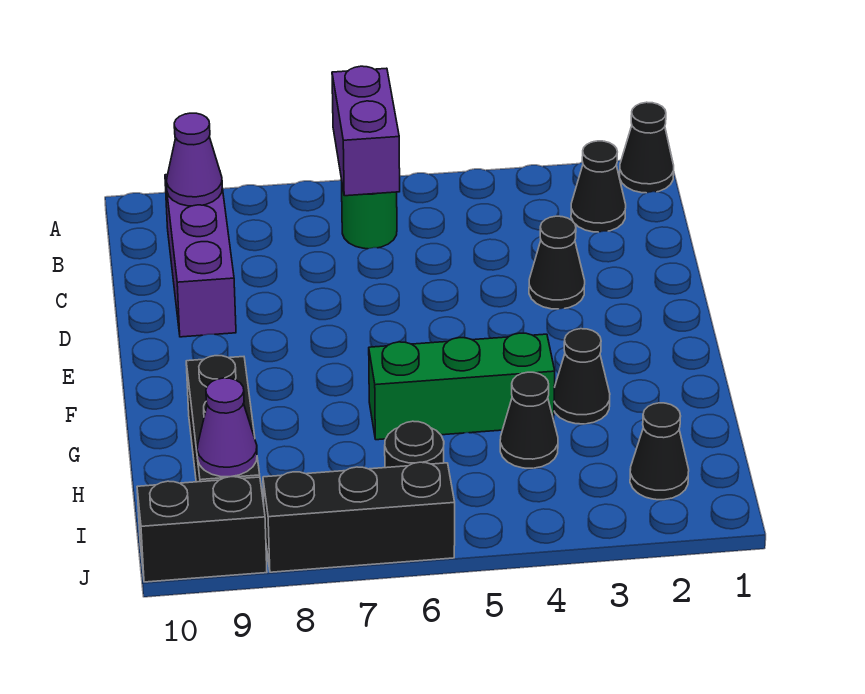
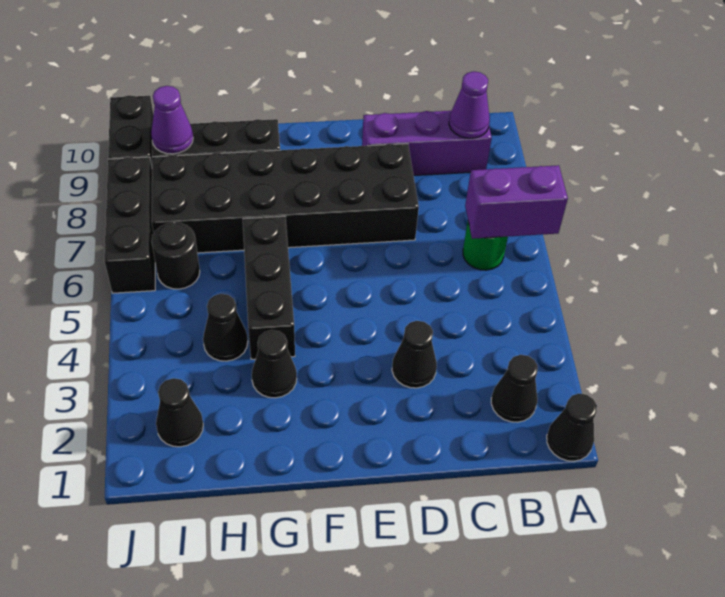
none -> black brick D7:I8 level 1
green brick G4:G6 level 1 -> black brick G4:G6 level 1

